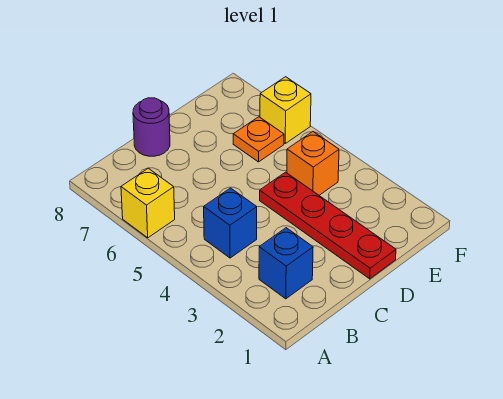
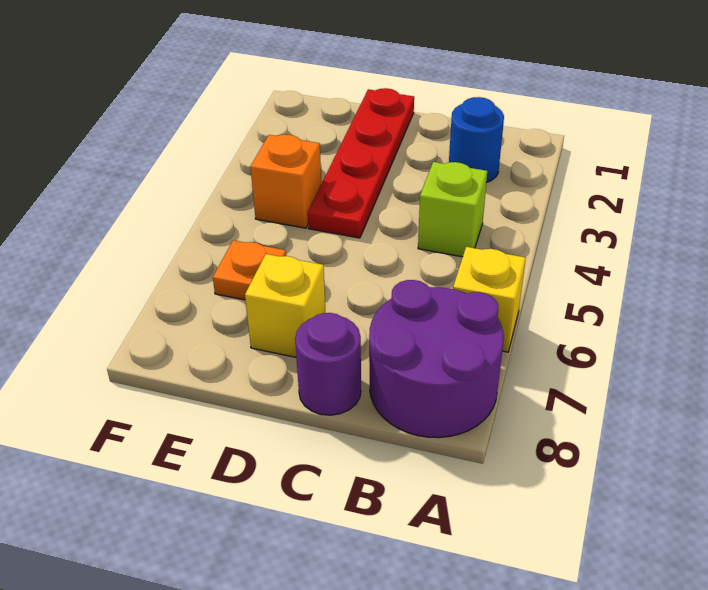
none -> purple round brick A7:B8 level 1
blue brick B2 level 1 -> blue round brick B2 level 1
blue brick B4 level 1 -> lime brick B4 level 1
yellow brick F6 level 1 -> yellow brick D7 level 1

